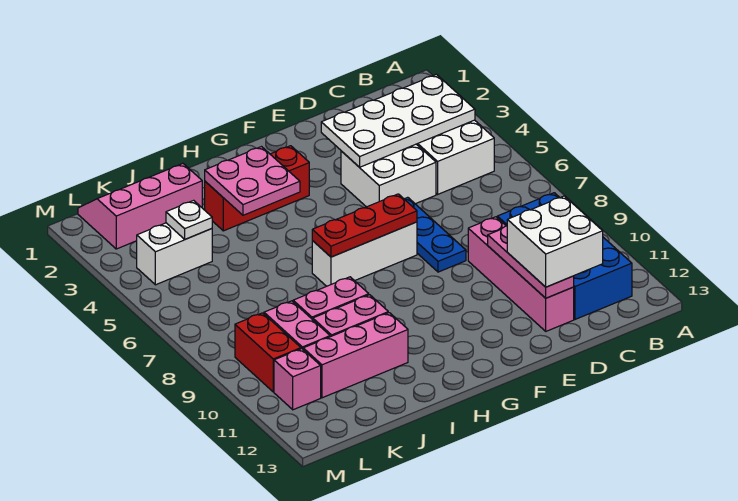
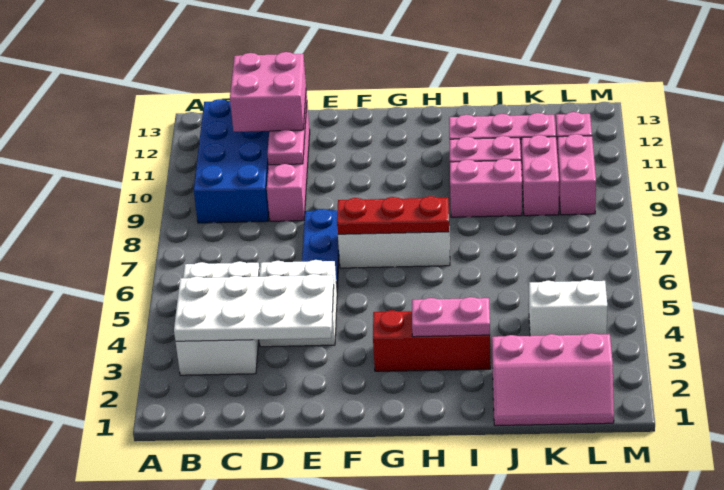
white brick C11:D12 level 3 -> pink brick C11:D12 level 3
pink plate H3:I4 level 2 -> pink plate H3:I3 level 2
white plate K4 level 2 -> none
red brick L9:L10 level 1 -> pink brick L9:L10 level 1

